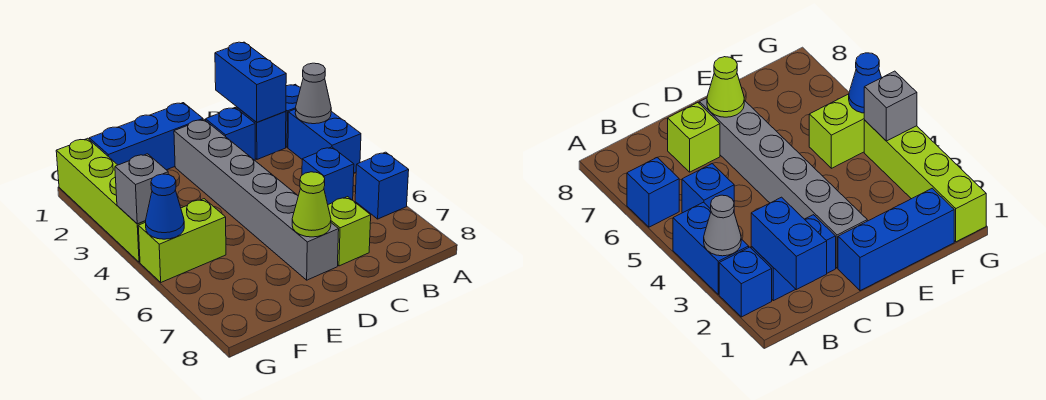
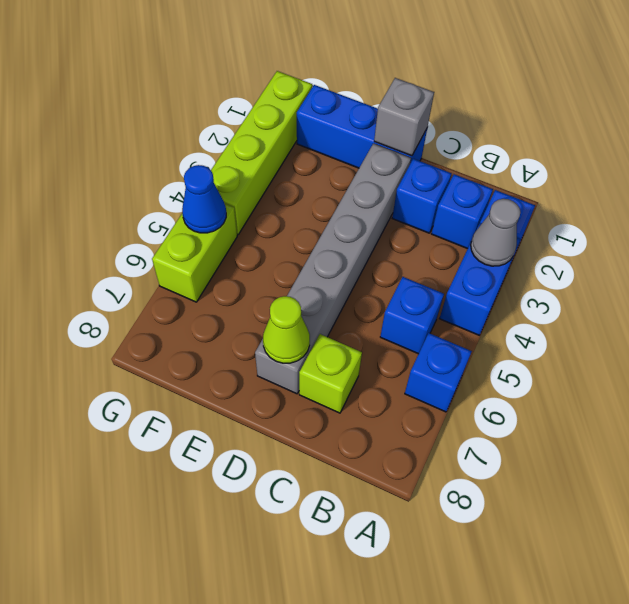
blue brick B1:B2 level 2 -> none
lime brick F5:G5 level 1 -> lime brick G5:G6 level 1
grey brick G4 level 2 -> grey brick D1 level 2

